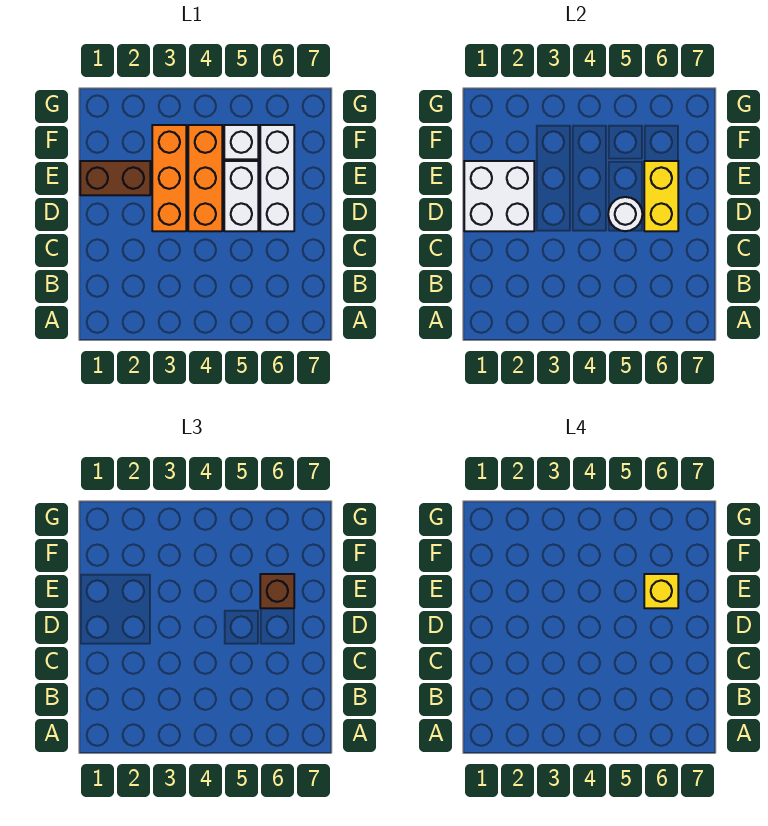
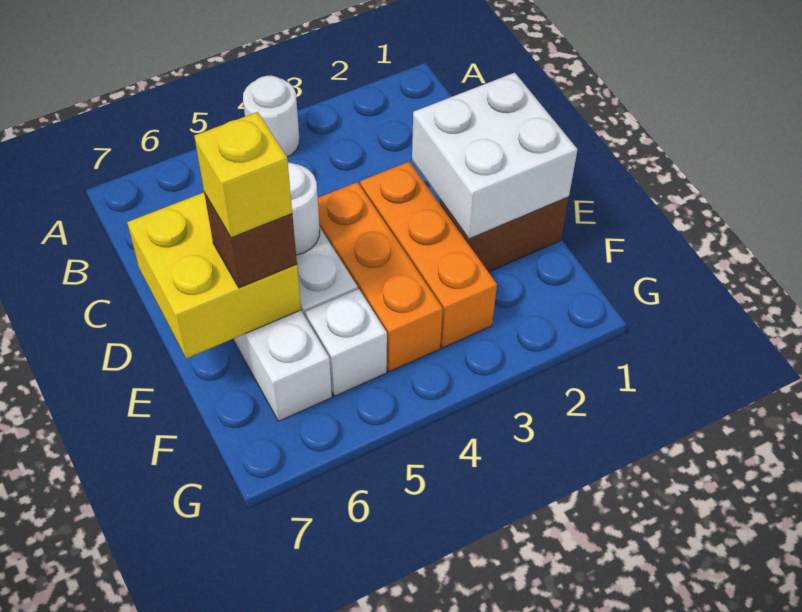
none -> white round brick A4 level 1
yellow brick D6:E6 level 2 -> yellow brick D6:E7 level 2

